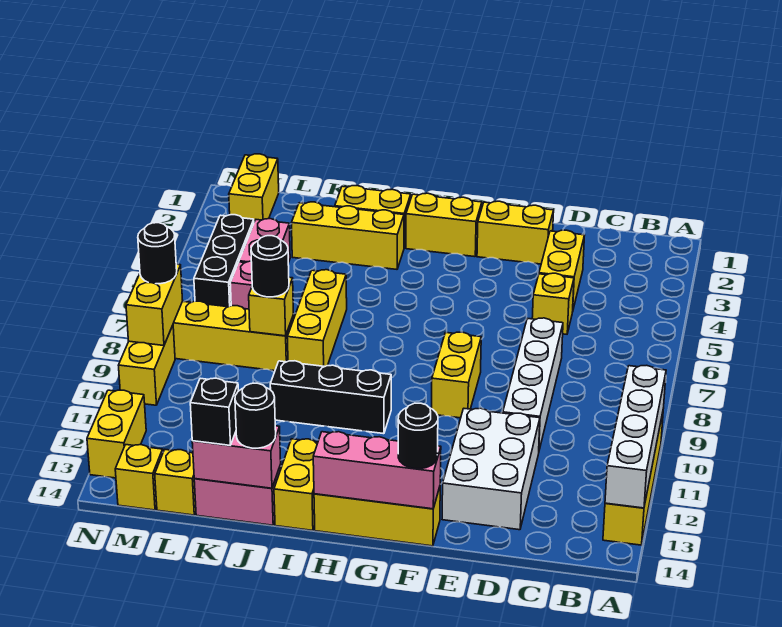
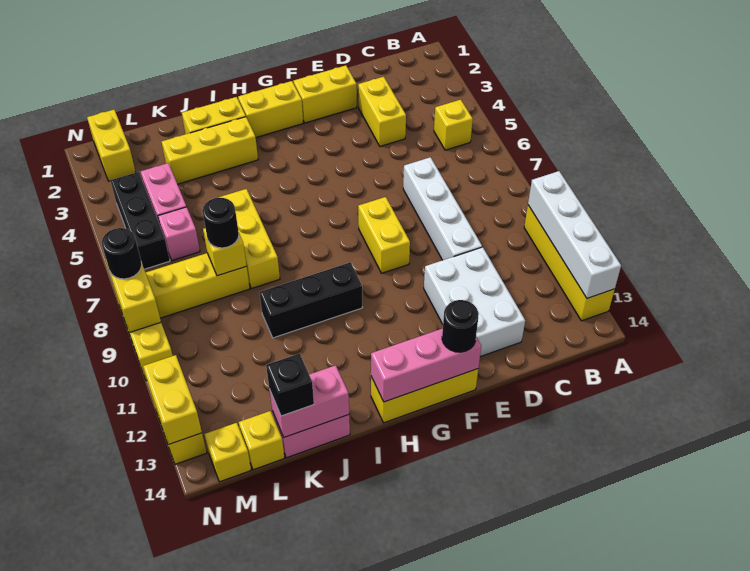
yellow brick D5 level 1 -> yellow brick B5 level 1
yellow brick I13:I14 level 1 -> yellow brick N12:N13 level 2
black round brick J14 level 3 -> none

